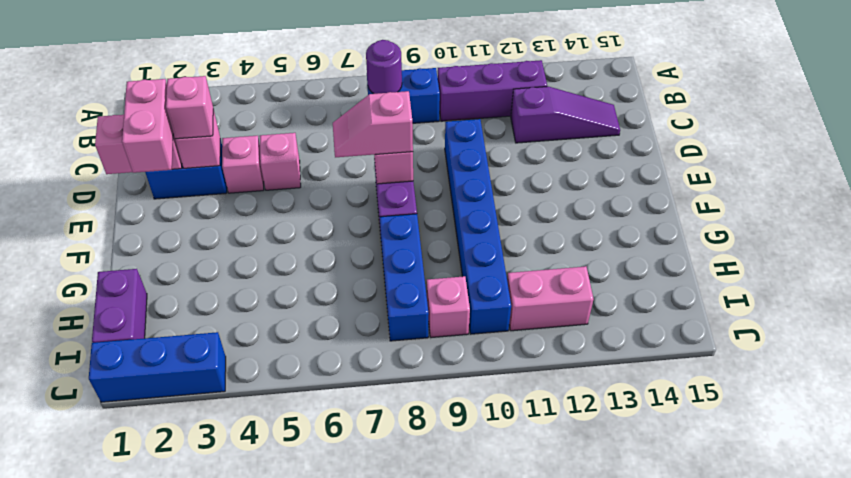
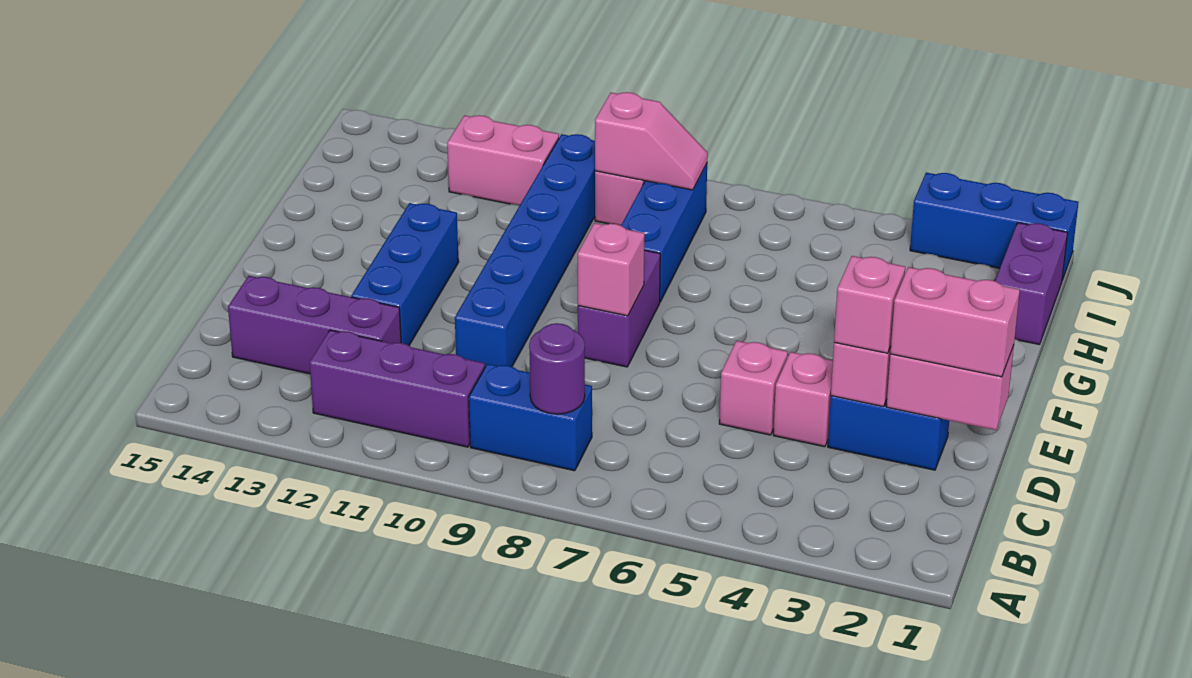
purple slope C12:C14 level 1 top 12 -> purple brick C12:C14 level 1
pink brick D2:E2 level 3 -> pink brick D1:D2 level 3
none -> blue brick D12:F12 level 1
pink slope E7:E8 level 3 top 8 -> pink slope I8:I9 level 2 top 9

